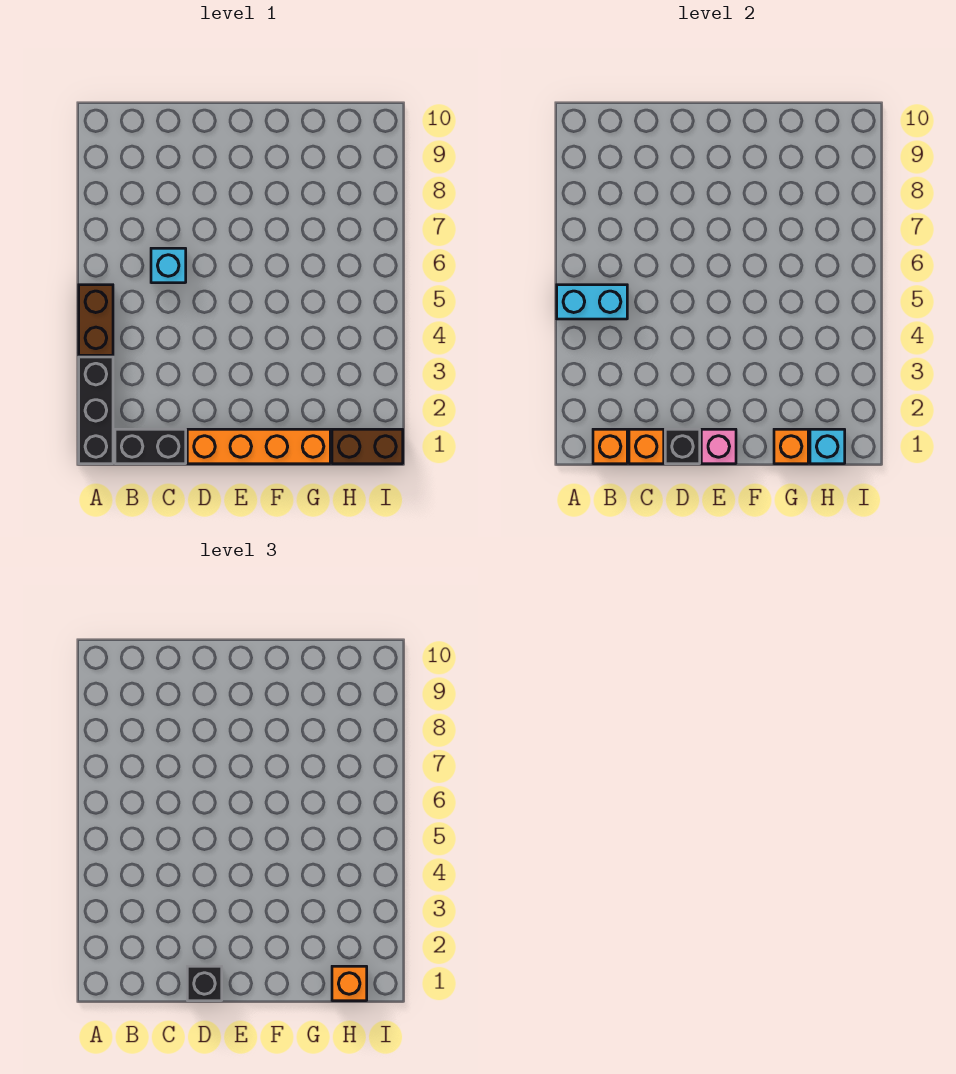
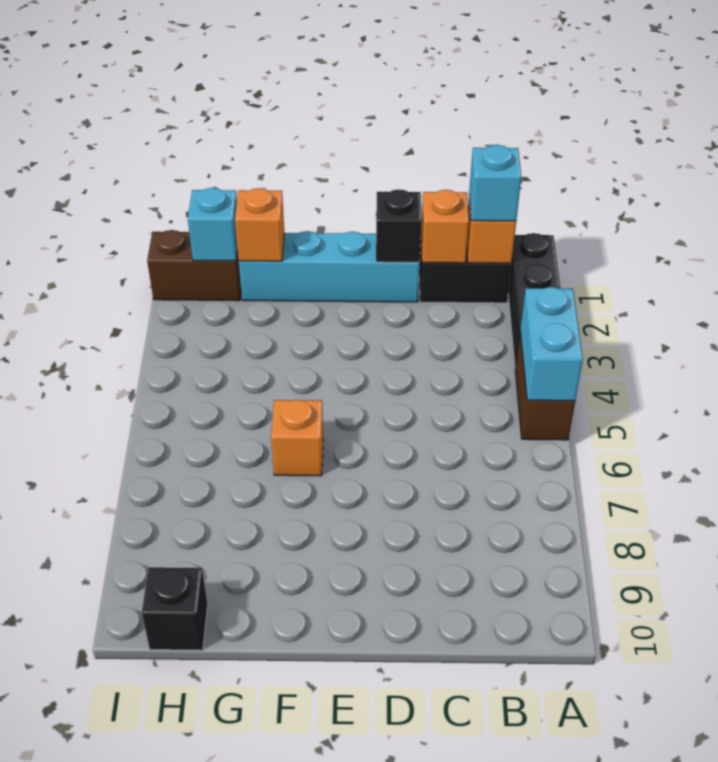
cyan brick A5:B5 level 2 -> cyan brick A4:A5 level 2
cyan brick C6 level 1 -> cyan brick B1 level 3
orange brick D1:G1 level 1 -> cyan brick D1:G1 level 1
black brick D1 level 3 -> black brick H10 level 1
pink brick E1 level 2 -> none
orange brick H1 level 3 -> orange brick F6 level 1

